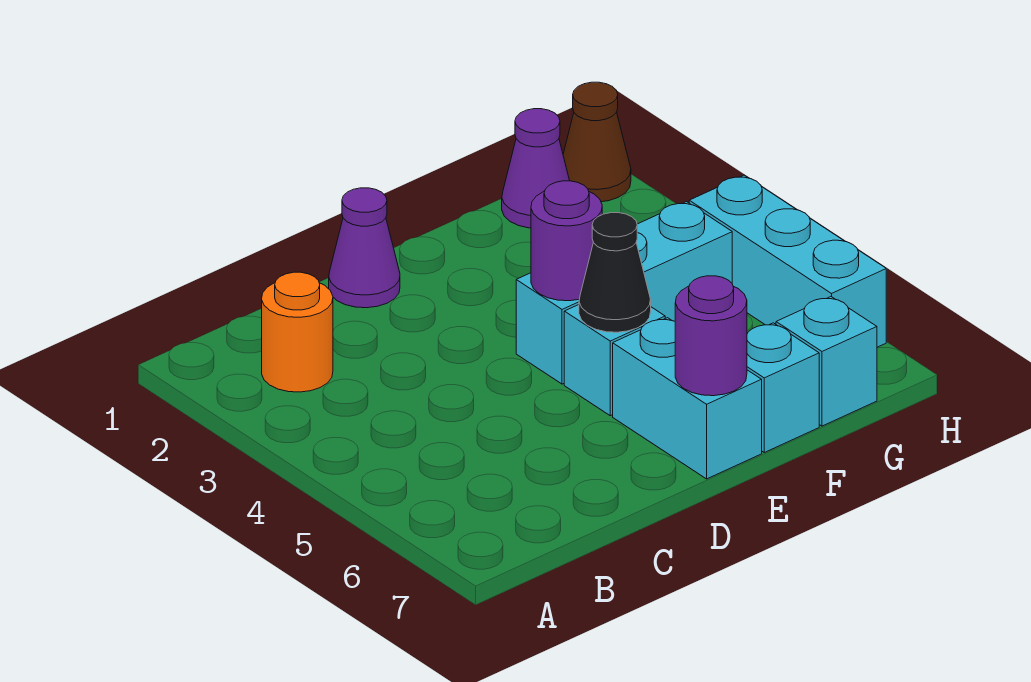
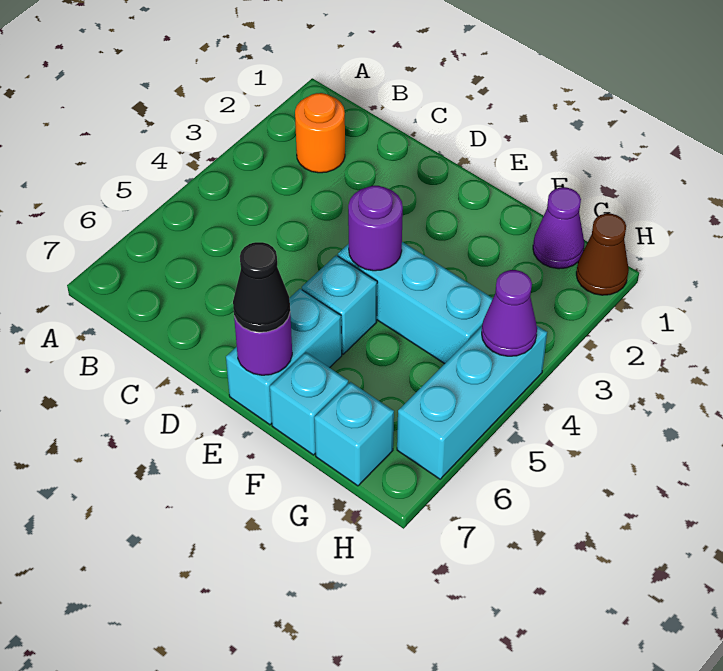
purple cone D1 level 1 -> purple cone H4 level 2
black cone E5 level 2 -> black cone E7 level 3

